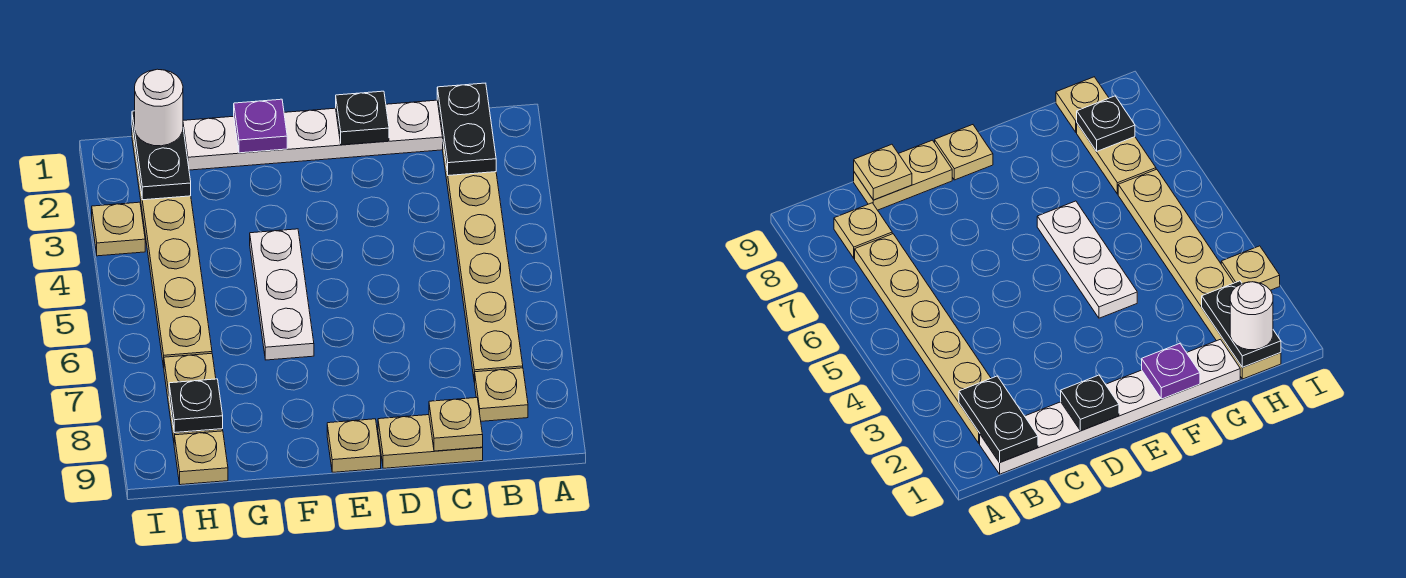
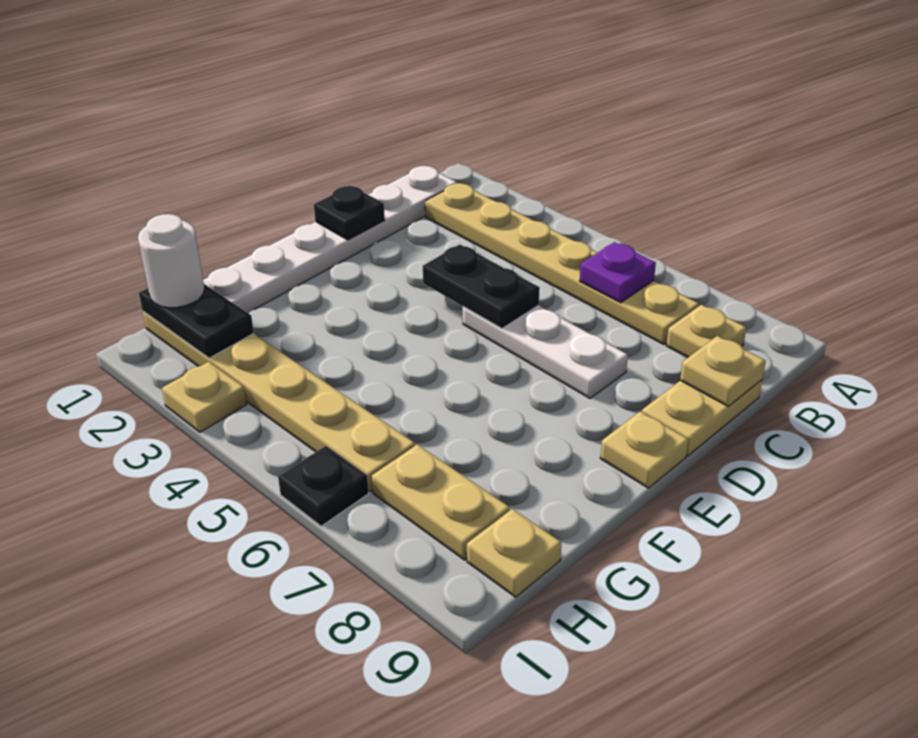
black plate B1:B2 level 2 -> black plate D4:D5 level 2
purple plate F1 level 2 -> purple plate B6 level 2
white plate F4:F6 level 1 -> white plate D5:D7 level 1
black plate H8 level 2 -> black plate I6 level 1

